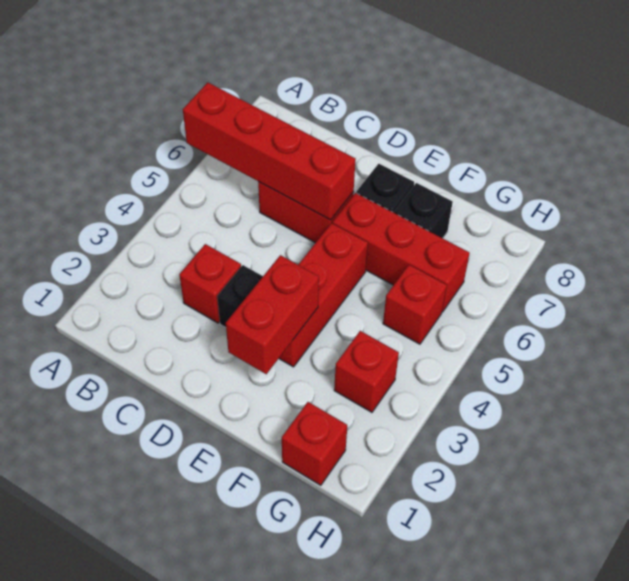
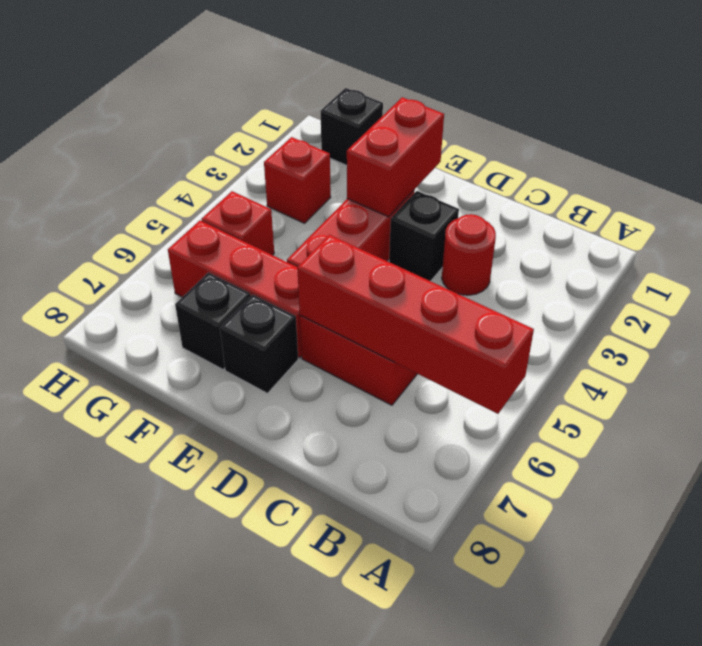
red brick C3 level 1 -> red round brick C3 level 1
red brick G1 level 1 -> black brick G1 level 1

